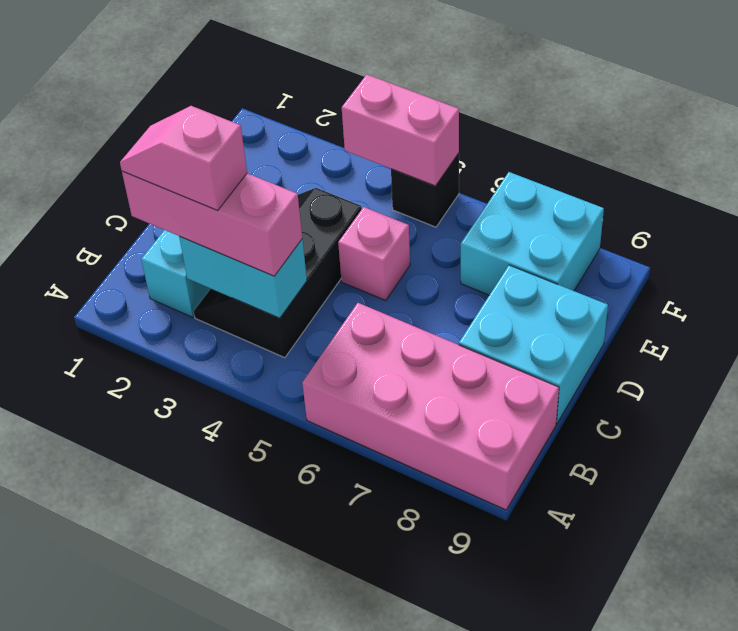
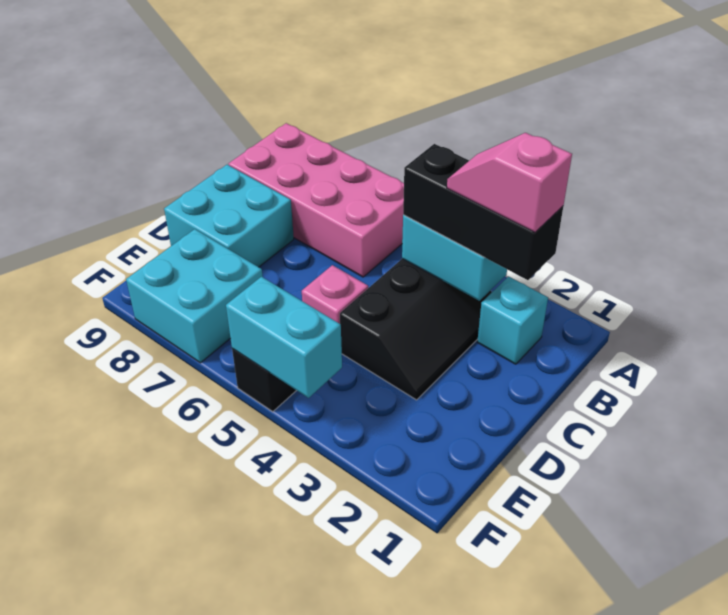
pink brick B2:B4 level 3 -> black brick B2:B4 level 3
pink slope B2:B3 level 4 top 3 -> pink slope B2:B3 level 4 top 2
pink brick F4:F5 level 2 -> cyan brick F4:F5 level 2

